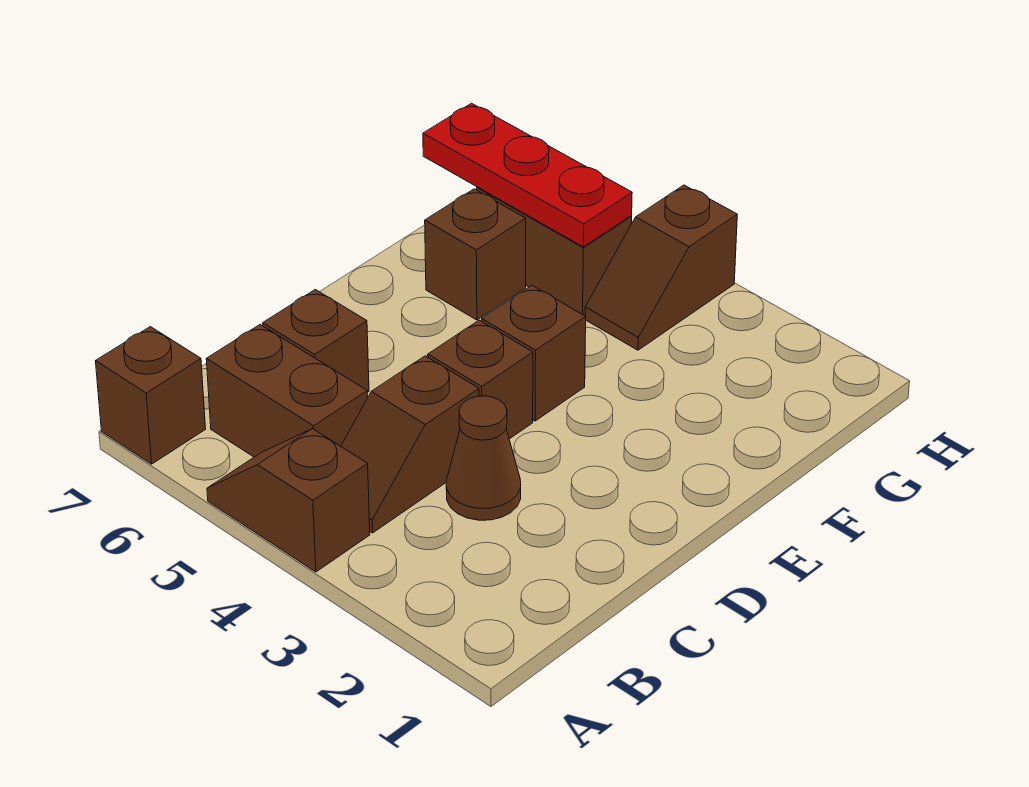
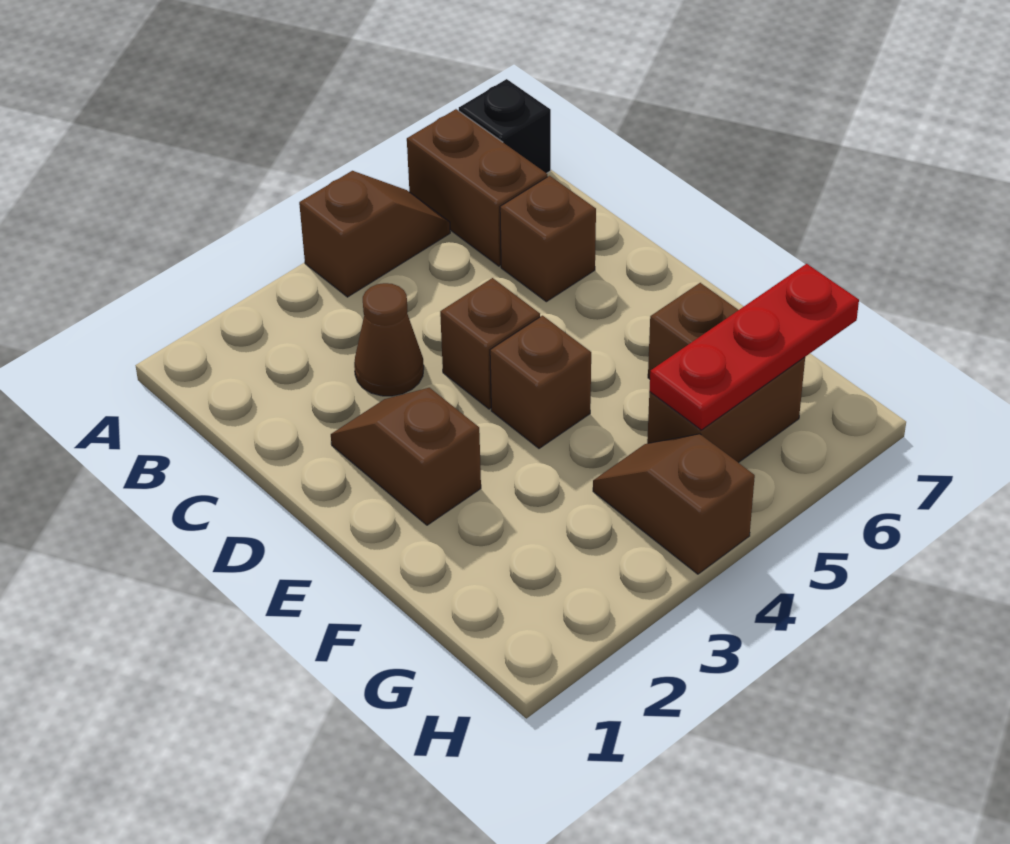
brown brick A7 level 1 -> black brick A7 level 1
brown slope B4:C4 level 1 top C -> brown slope D2:E2 level 1 top E
brown brick B5:B6 level 1 -> brown brick A6:B6 level 1

